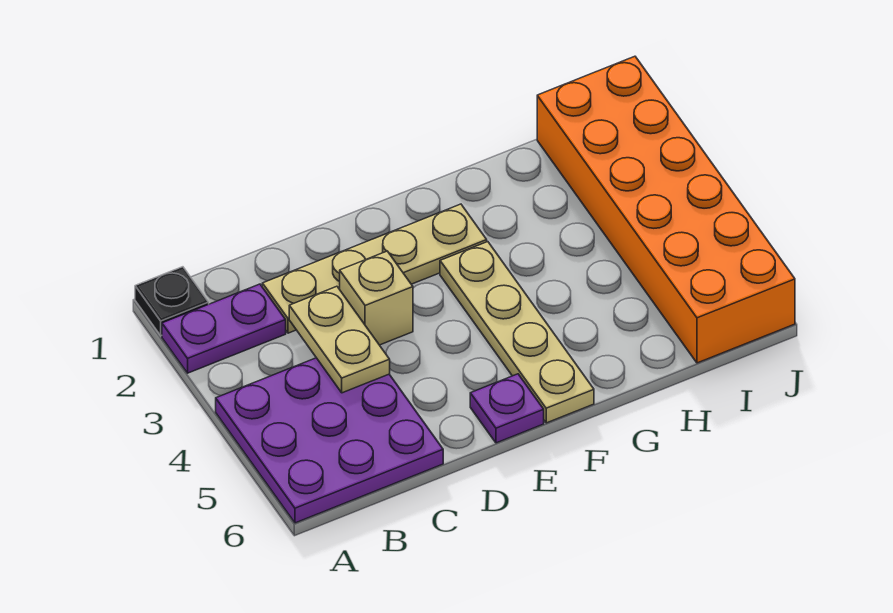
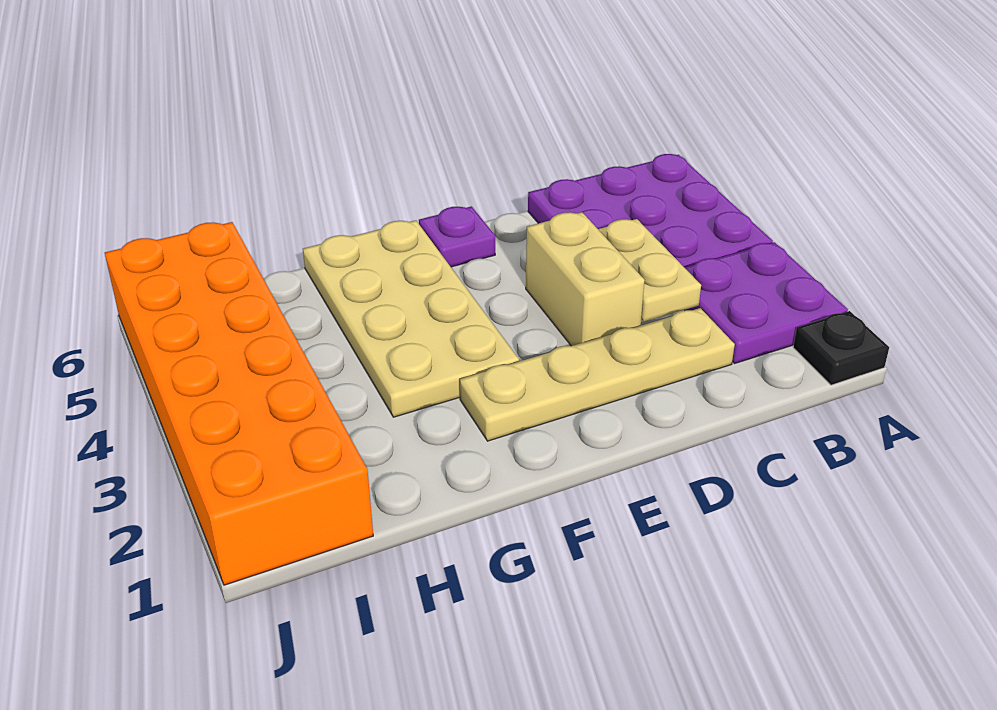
purple plate A2:B2 level 1 -> purple plate A2:B3 level 1
tan brick D3 level 1 -> tan brick D3:D4 level 1
tan plate F3:F6 level 1 -> tan plate F3:G6 level 1

